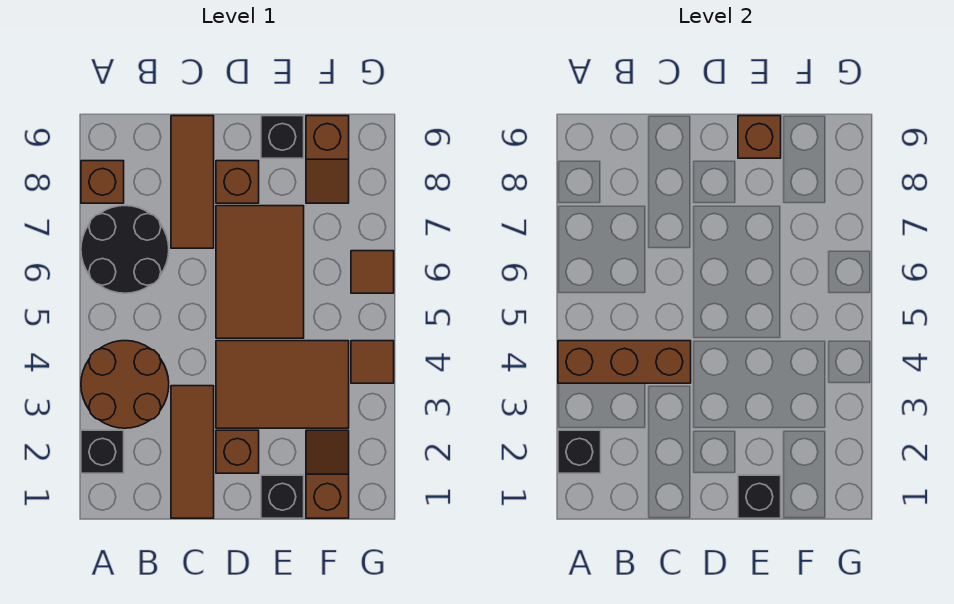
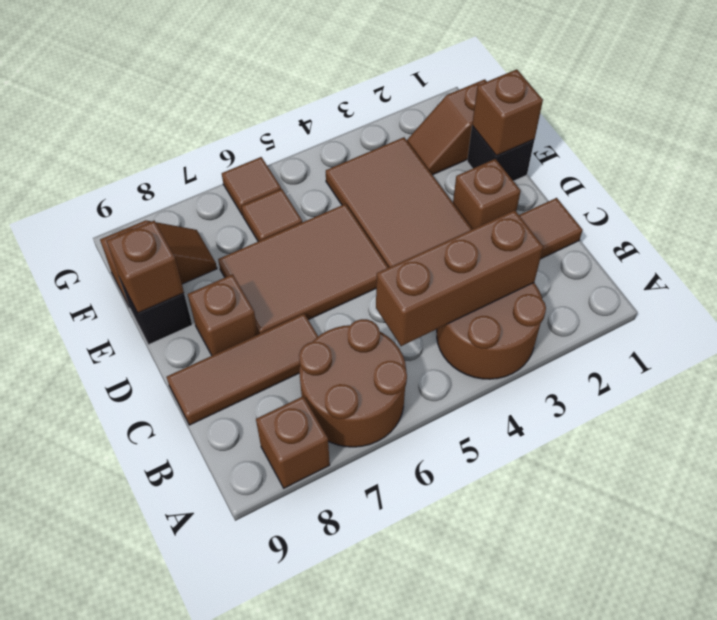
black brick A2 level 1 -> none
black brick A2 level 2 -> none
brown brick A4:C4 level 2 -> brown brick B3:B5 level 2
black round brick A6:B7 level 1 -> brown round brick A6:B7 level 1
black brick E1 level 2 -> brown brick E1 level 2
brown tile G4 level 1 -> brown tile F6 level 1

